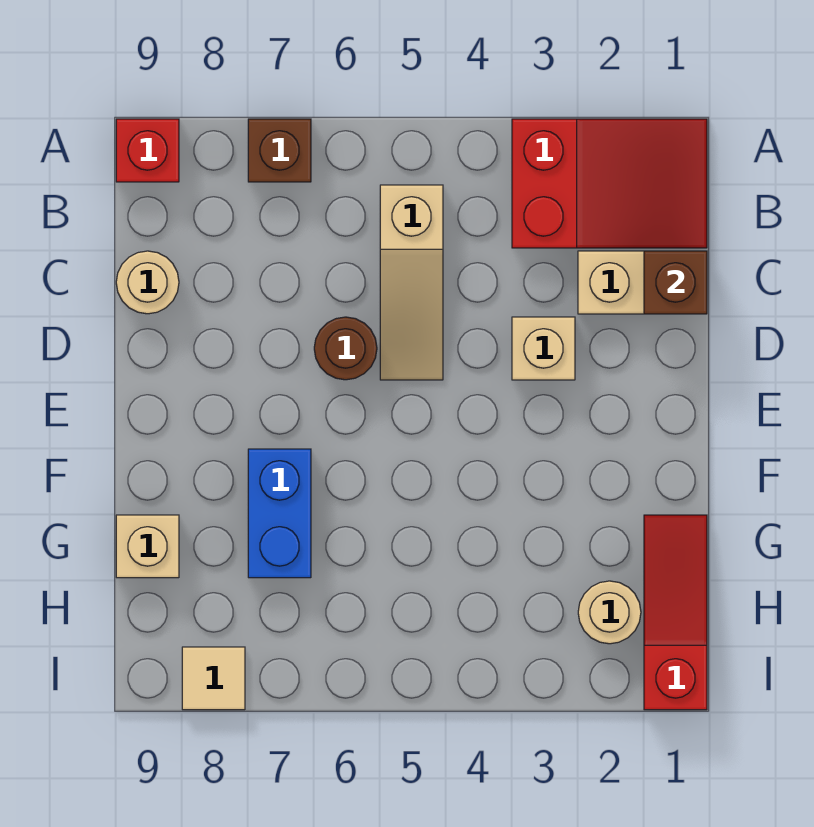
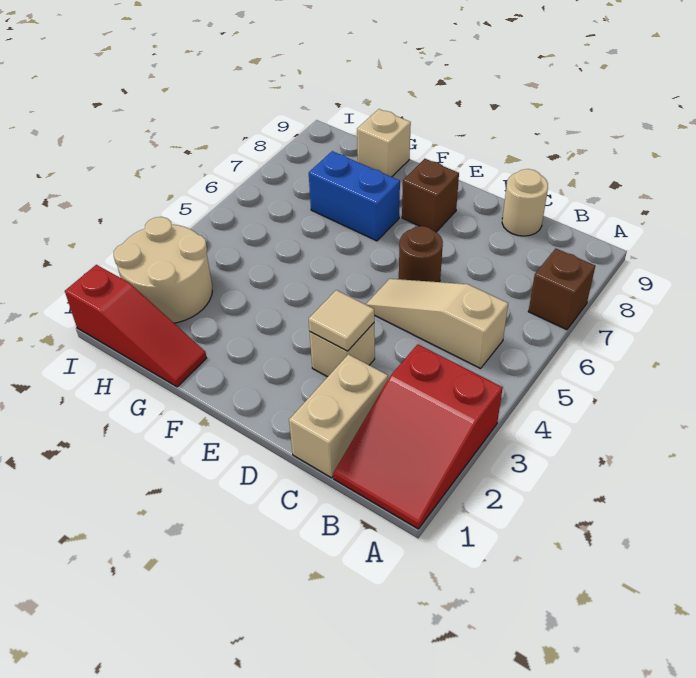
red brick A9 level 1 -> none
brown brick C1 level 2 -> brown brick E8 level 1
tan round brick H2 level 1 -> tan round brick H2:I3 level 1
tan tile I8 level 1 -> tan tile D3 level 2

